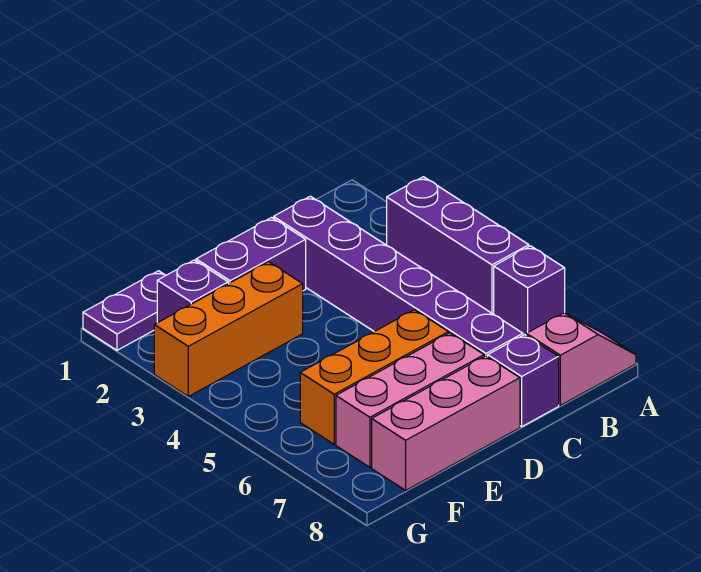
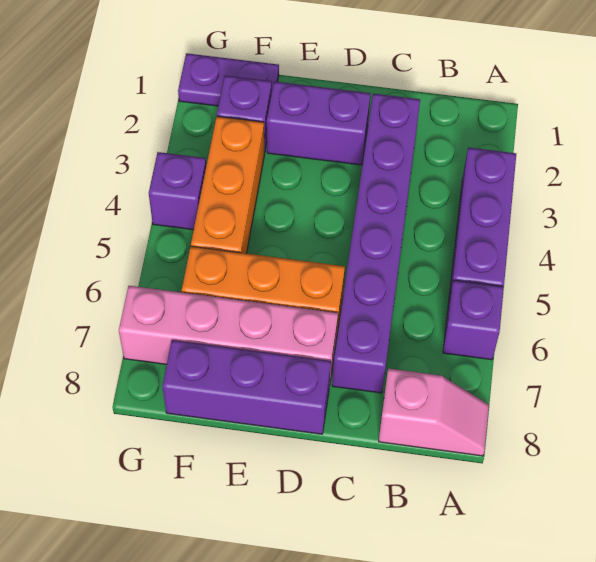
purple brick C8 level 1 -> purple brick G4 level 1
pink brick D7:F7 level 1 -> pink brick D7:G7 level 1
pink brick D8:F8 level 1 -> purple brick D8:F8 level 1
orange brick E3:G3 level 1 -> orange brick F3:F5 level 1

